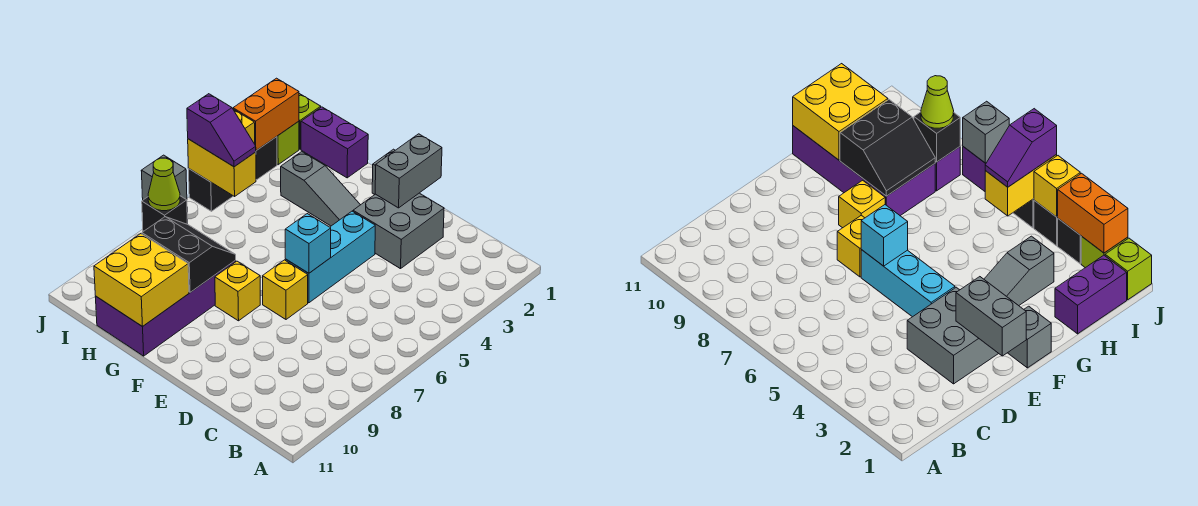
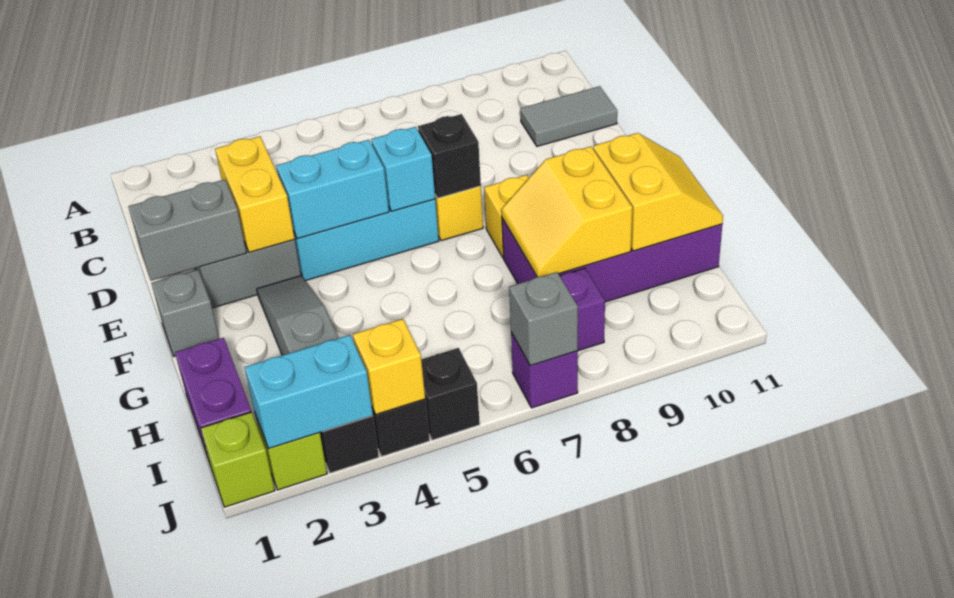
none -> grey tile C10:C11 level 1
none -> cyan brick E4:E5 level 2
black slope G8:H9 level 2 top 9 -> yellow slope G8:H9 level 2 top 9
yellow brick G10:H11 level 2 -> yellow slope G10:H11 level 2 top 10
yellow brick I5:J5 level 2 -> yellow brick D3:E3 level 2
purple slope I5:J5 level 3 top J -> none
black brick I8 level 2 -> black brick E7 level 2
lime cone I8 level 3 -> none
orange brick J2:J3 level 2 -> cyan brick J2:J3 level 2

